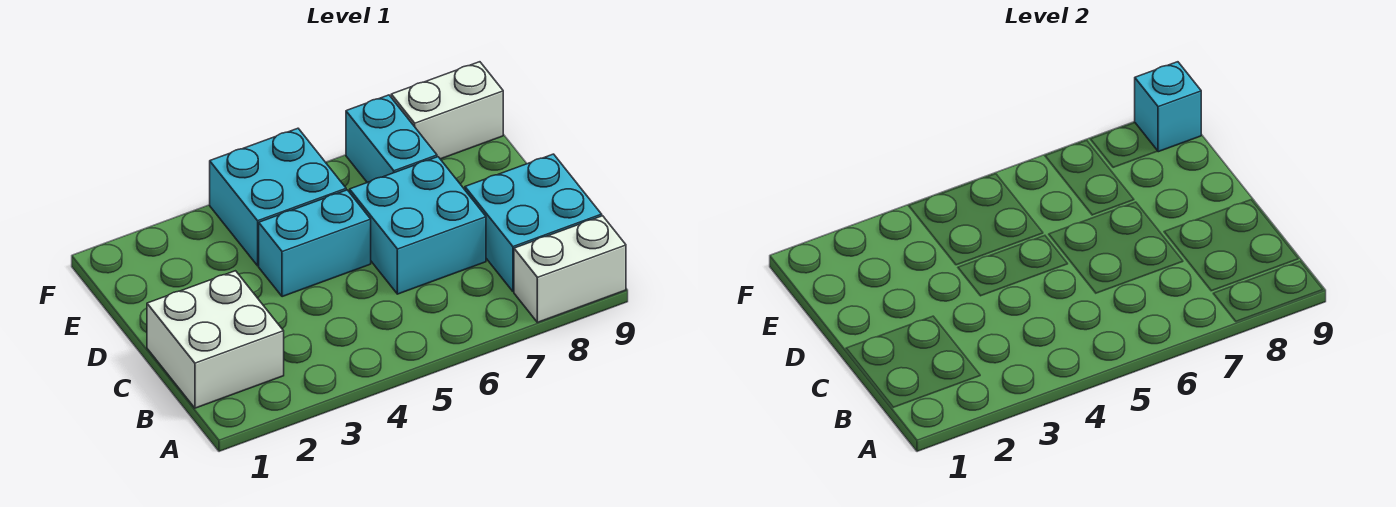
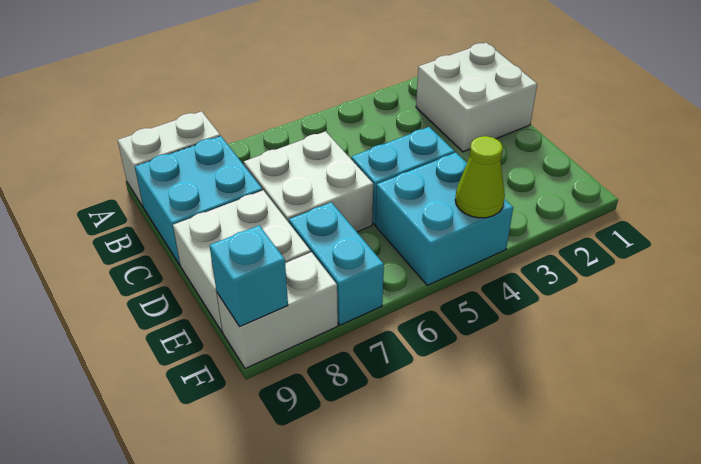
cyan brick C6:D7 level 1 -> white brick C6:D7 level 1
none -> white brick D8:E9 level 1
none -> lime cone F4 level 2

